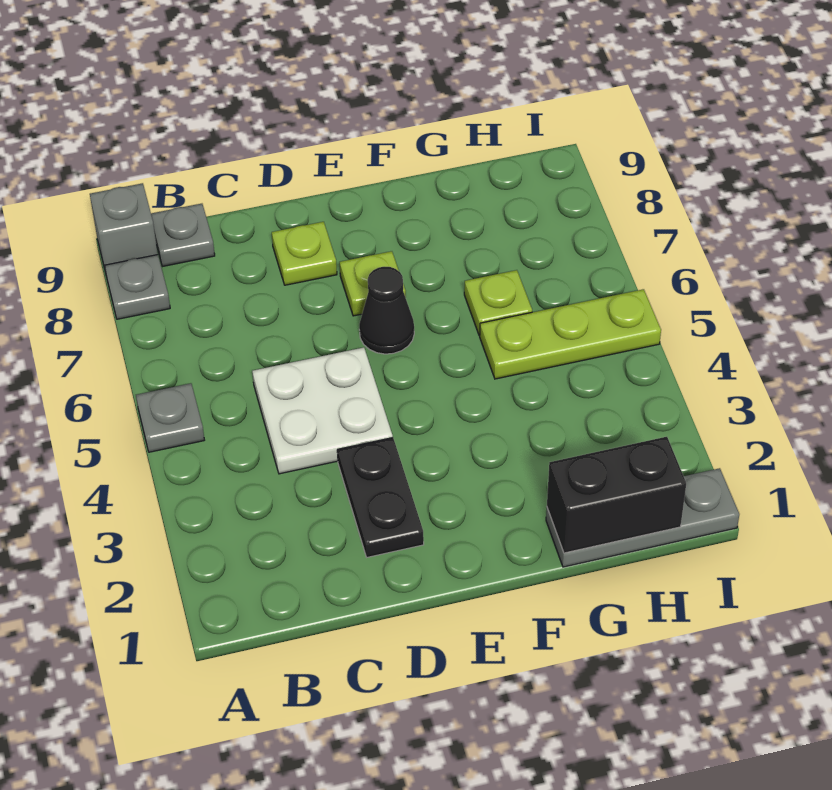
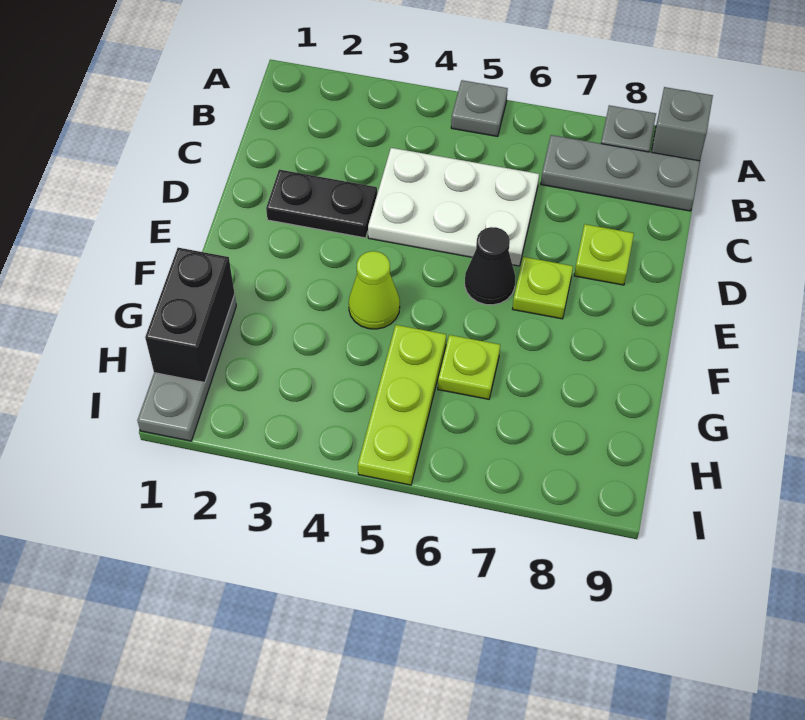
grey plate B9 level 1 -> grey plate B7:B9 level 1
white plate C4:D5 level 1 -> white plate C4:D6 level 1
none -> lime cone F4 level 1

